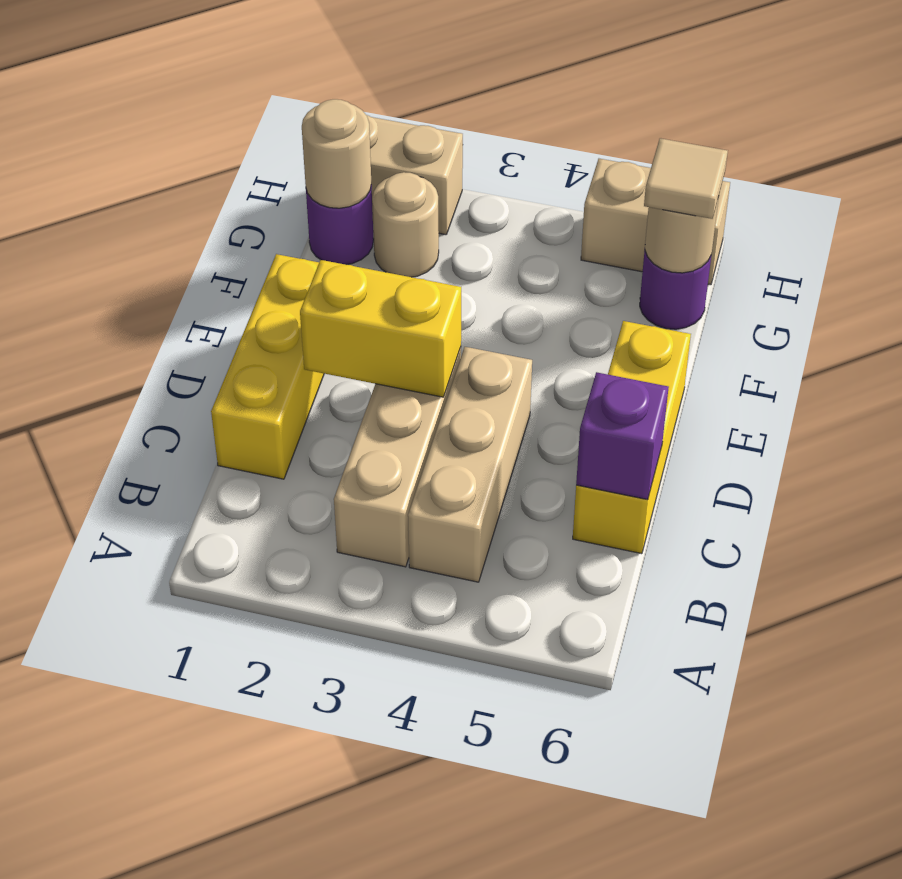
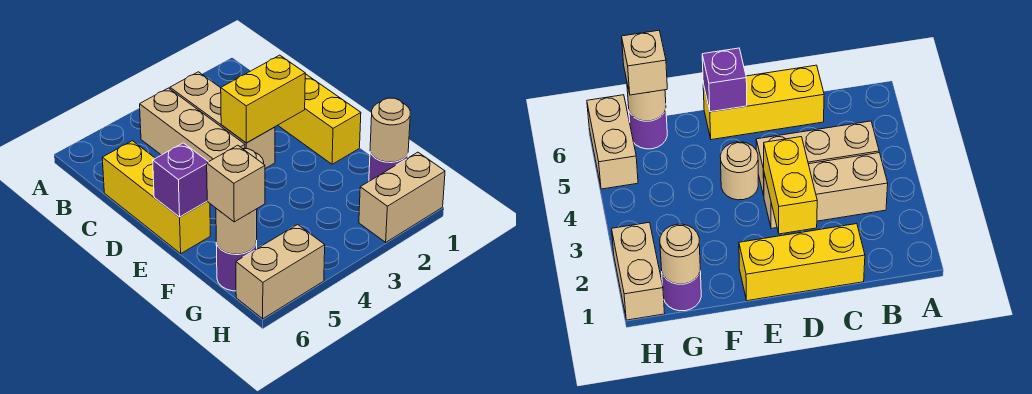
purple brick C6 level 2 -> purple brick E6 level 2
tan round brick G2 level 1 -> tan round brick E4 level 1
tan tile G6 level 3 -> tan brick G6 level 3

